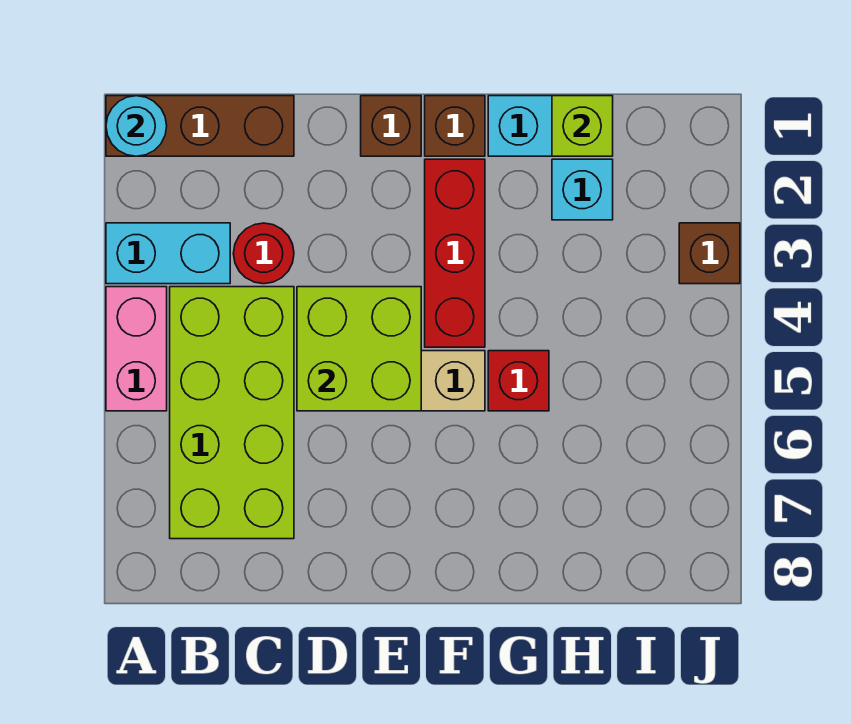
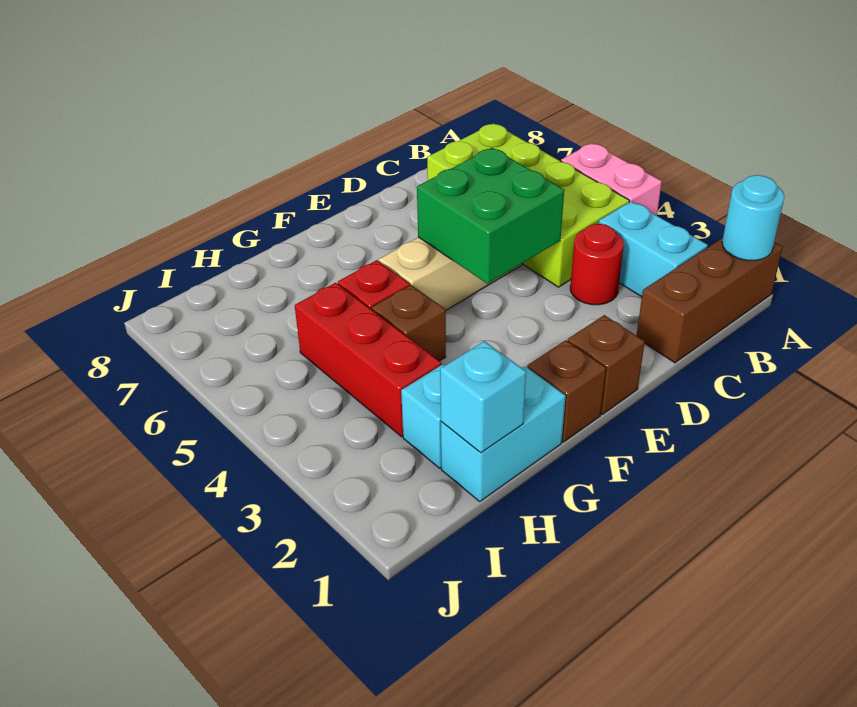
cyan brick A3:B3 level 1 -> cyan brick B2:B3 level 1
lime brick D4:E5 level 2 -> green brick D4:E5 level 2
red brick F2:F4 level 1 -> red brick H3:H5 level 1
lime brick H1 level 2 -> cyan brick H1 level 2
brown brick J3 level 1 -> brown brick G4 level 1

